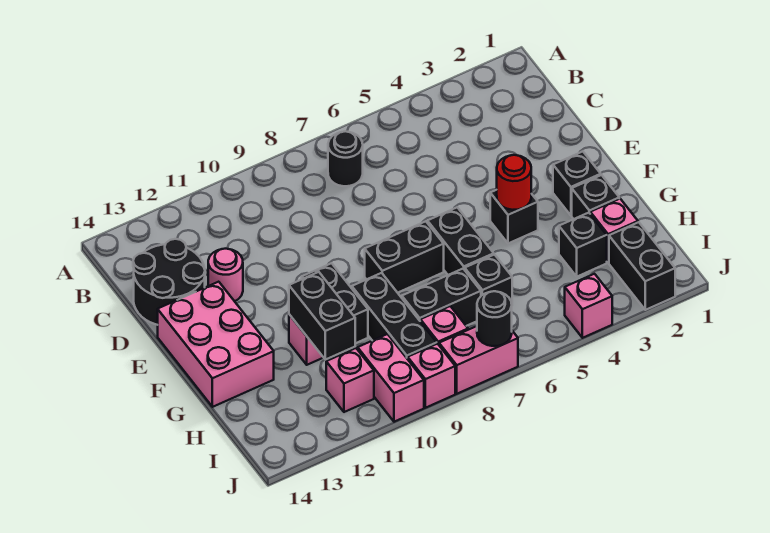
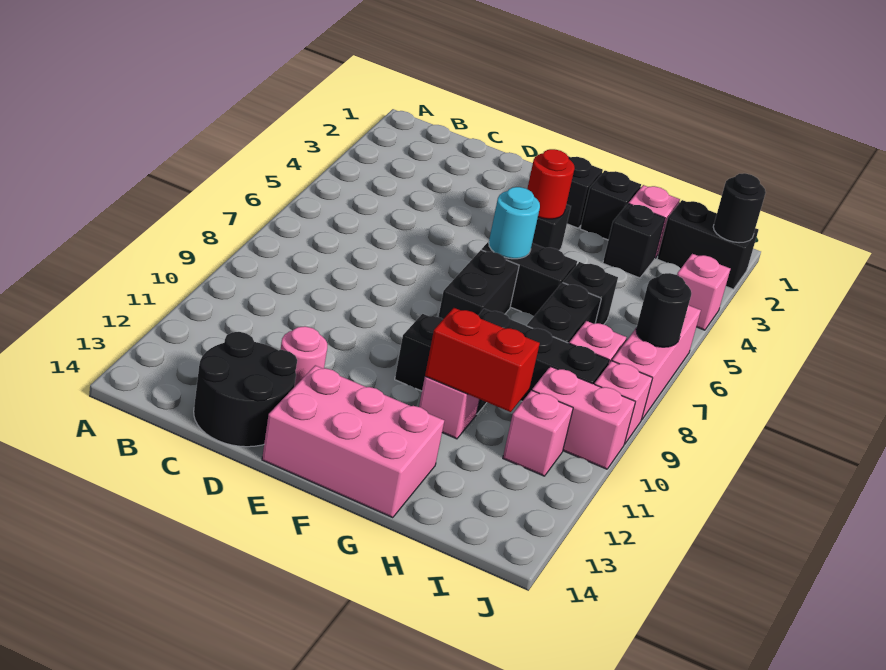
black round brick B7 level 1 -> black round brick J2 level 2
none -> cyan round brick F6 level 2
black brick G11:H11 level 2 -> red brick G11:H11 level 2
pink brick J7:J8 level 1 -> pink brick J6:J8 level 1

